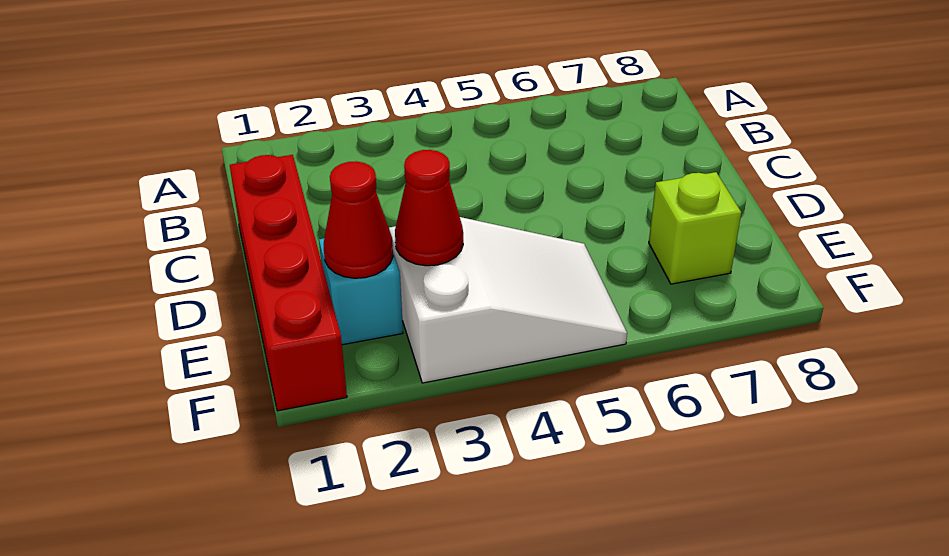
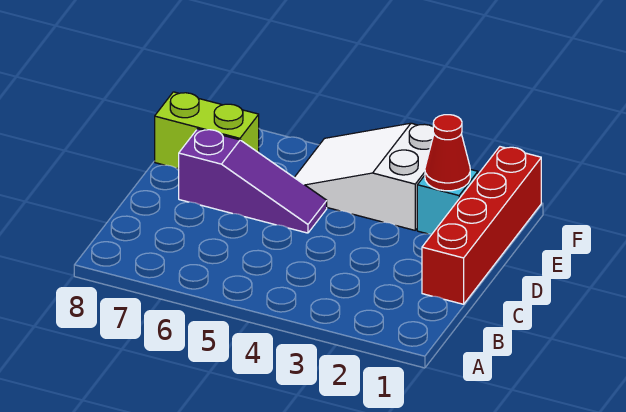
none -> purple slope D5:D7 level 1 top 7
red cone E3 level 2 -> none
lime brick E7 level 1 -> lime brick E7:E8 level 1

